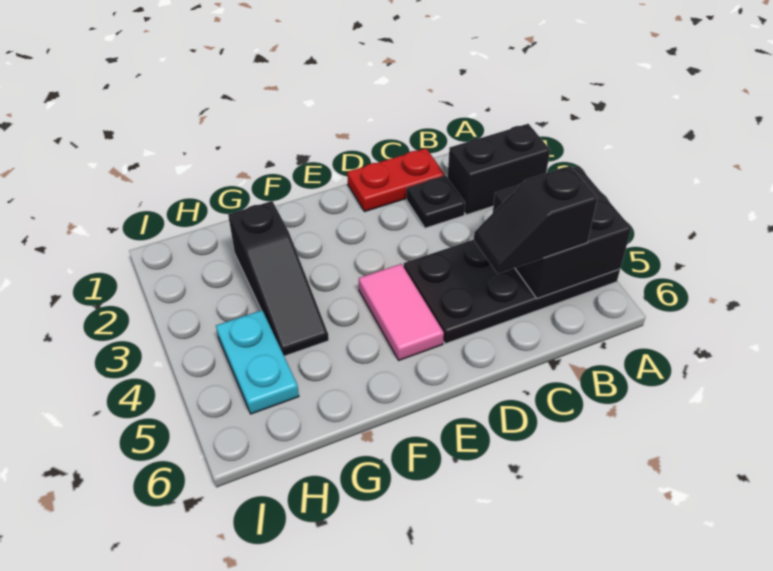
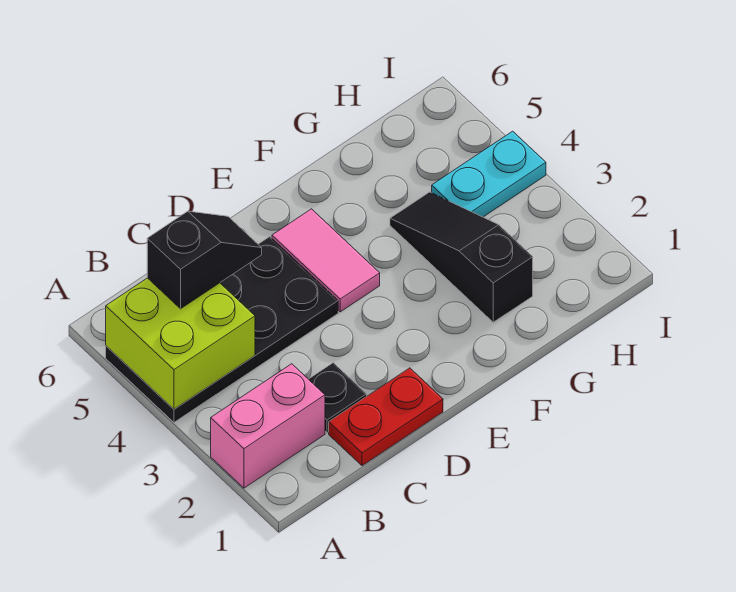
black brick A2:B2 level 1 -> pink brick A2:B2 level 1
black brick A4:B5 level 2 -> lime brick A4:B5 level 2
cyan plate H4:H5 level 1 -> cyan plate H4:I4 level 1

